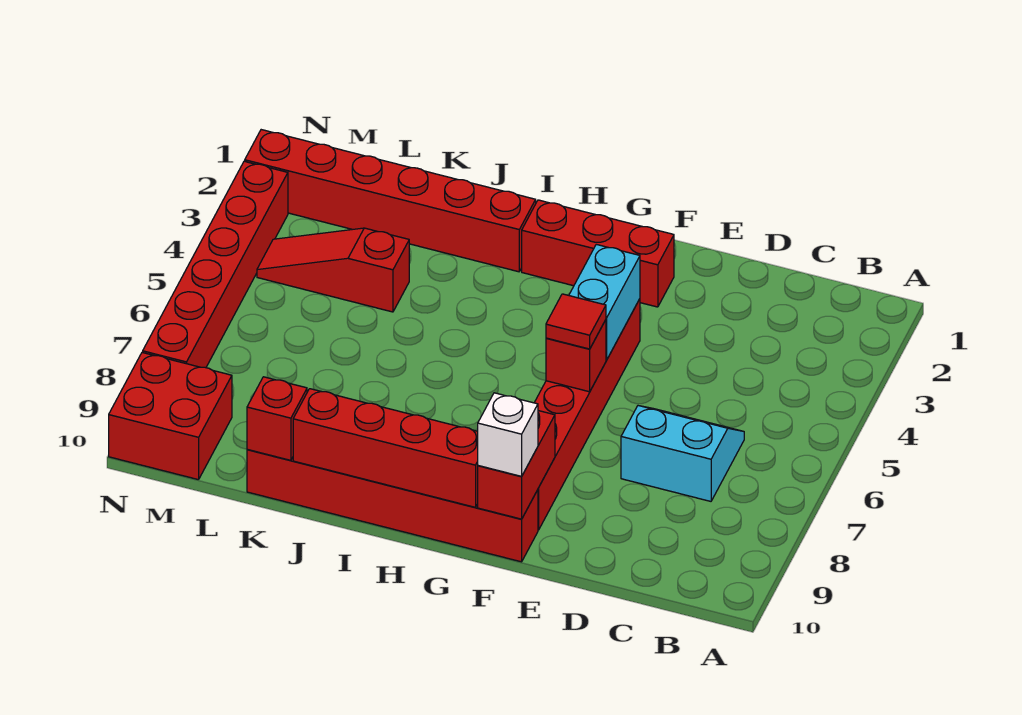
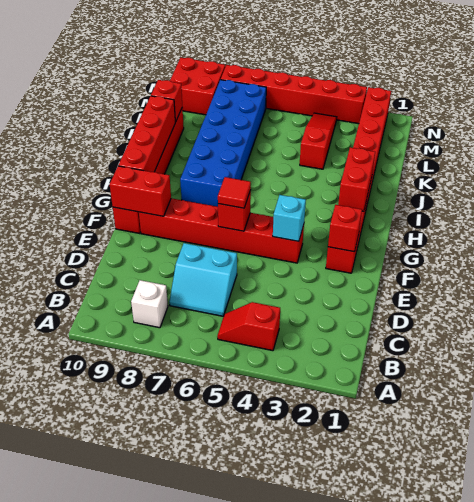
none -> red slope B4:B5 level 1 top 4
cyan slope C6:D7 level 1 top 7 -> cyan slope C6:D7 level 1 top D
none -> red brick F2 level 2
cyan brick F4:F5 level 2 -> cyan brick F4 level 2
white brick F10 level 3 -> white brick B8 level 1
none -> red brick H2:I2 level 2
none -> blue brick H7:M8 level 1

